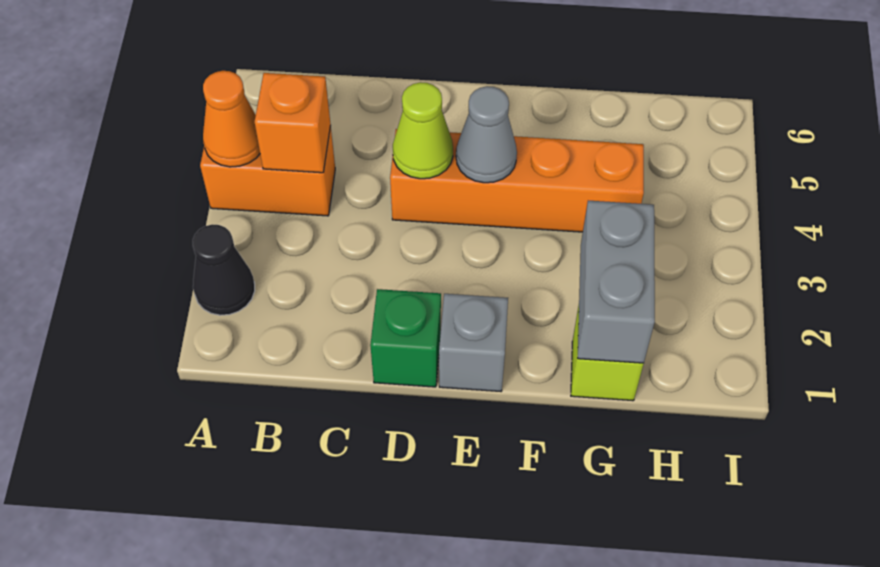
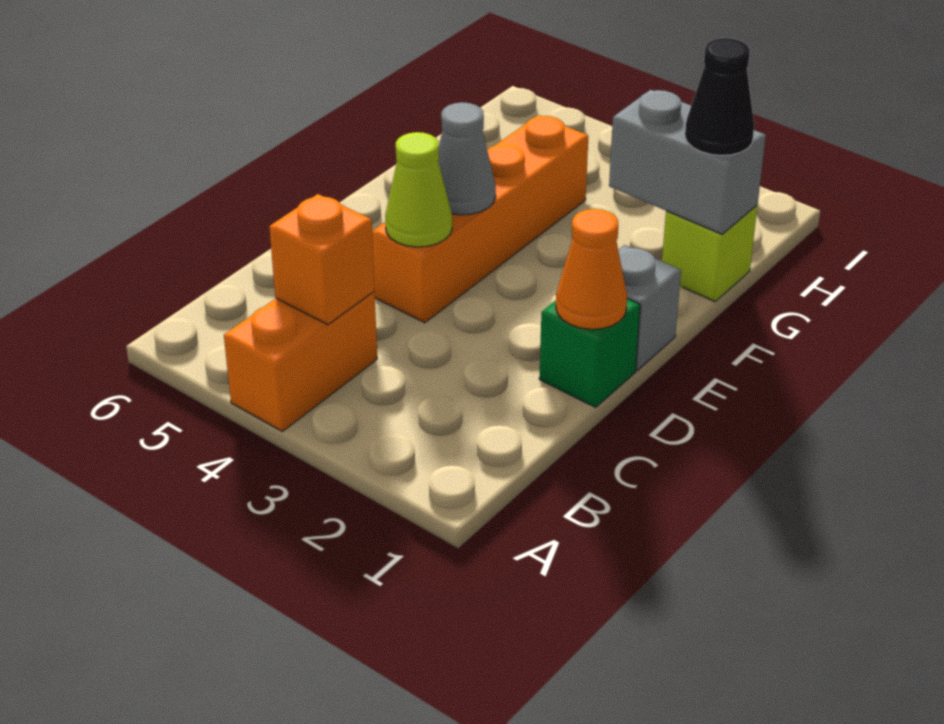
black cone A2 level 1 -> black cone G1 level 3
orange cone A4 level 2 -> orange cone D1 level 2

